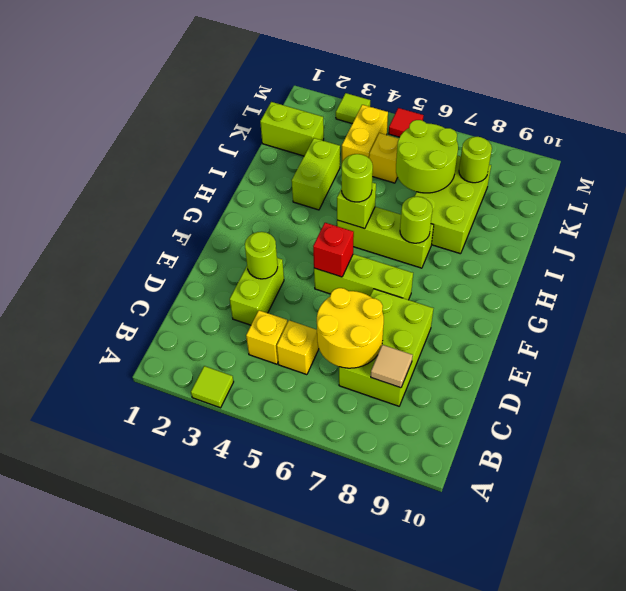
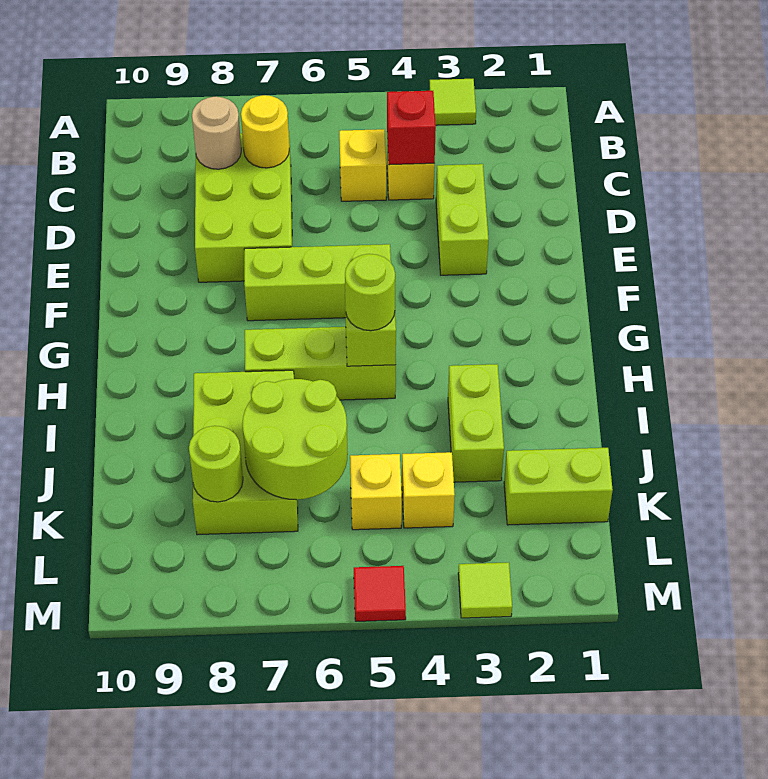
yellow round brick C6:D7 level 2 -> yellow round brick C7 level 2
tan tile C8 level 2 -> tan round brick C8 level 2
lime round brick E3 level 2 -> none
red brick F5 level 2 -> red brick C4 level 2
lime round brick H7 level 2 -> none
yellow brick K4:L4 level 1 -> yellow brick K4 level 1

